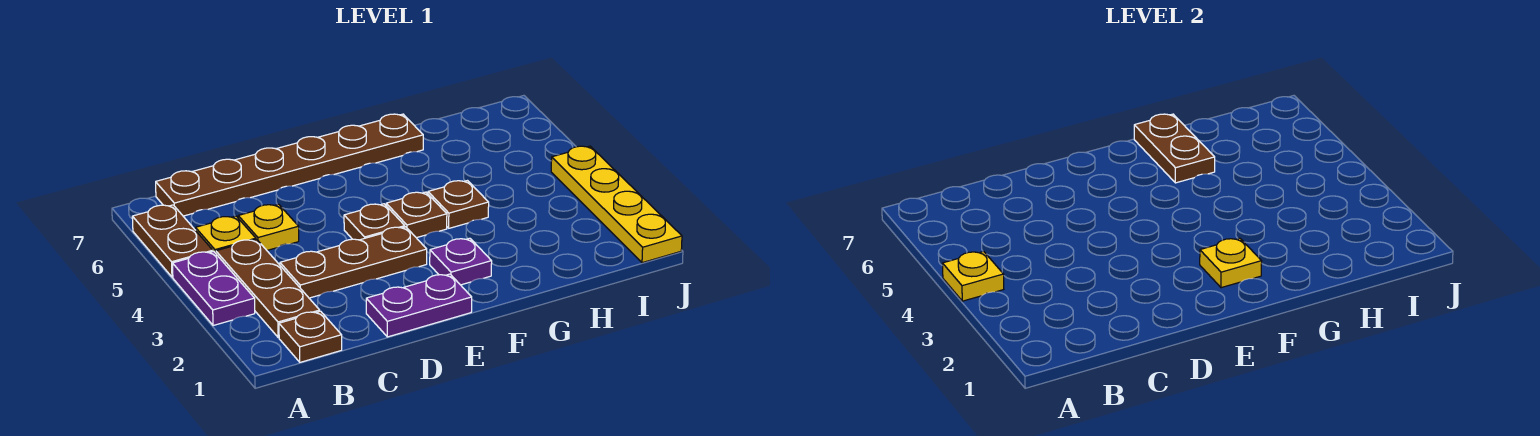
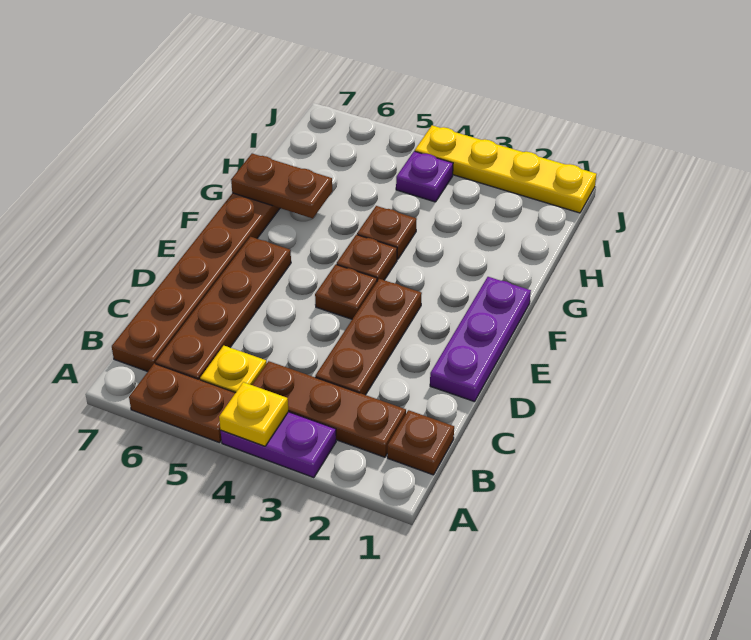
none -> brown plate B6:E6 level 1
yellow plate C5 level 1 -> none
purple plate D1:E1 level 1 -> purple plate D1:F1 level 1
purple plate F2 level 1 -> purple plate I4 level 1
yellow plate F2 level 2 -> none

